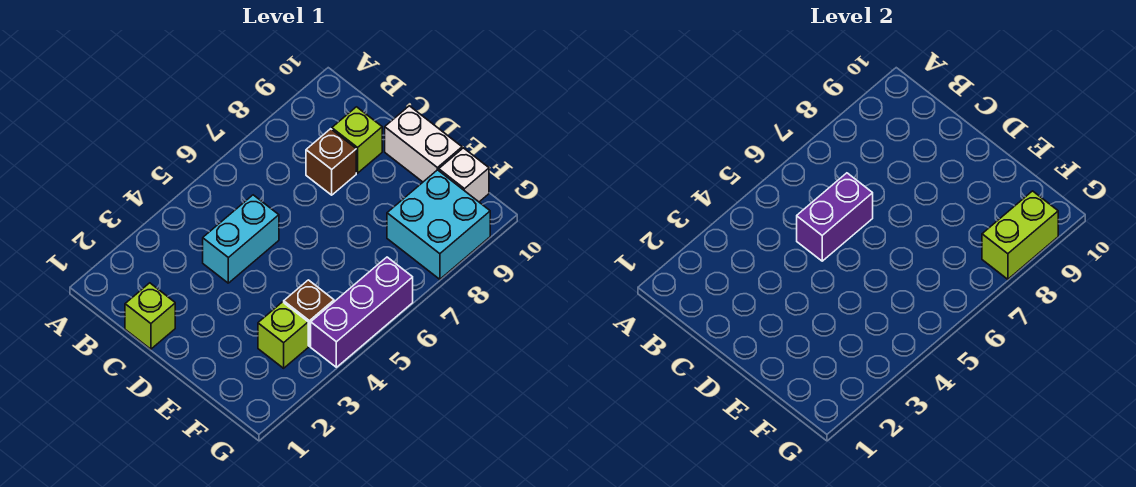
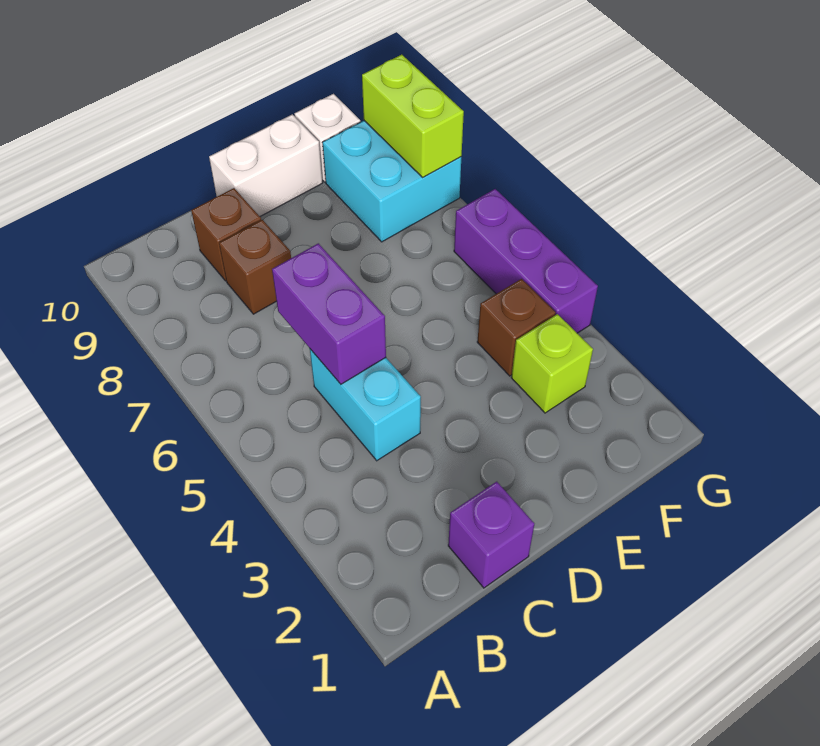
lime brick C1 level 1 -> purple brick C1 level 1
lime brick C9 level 1 -> brown brick C9 level 1

